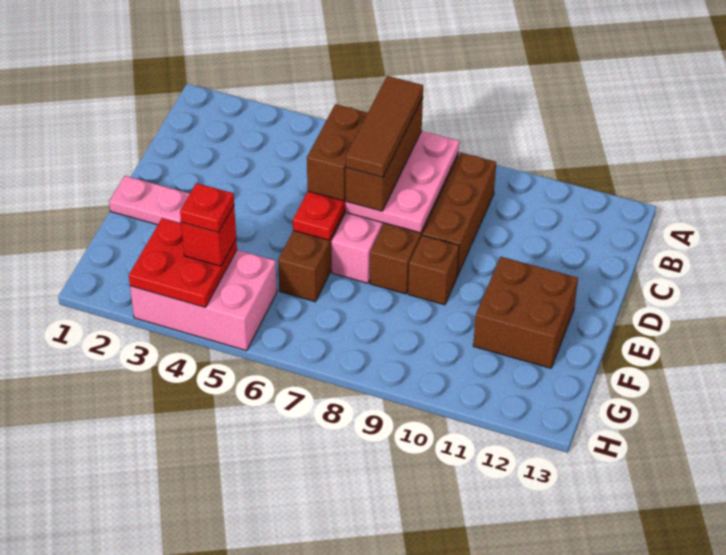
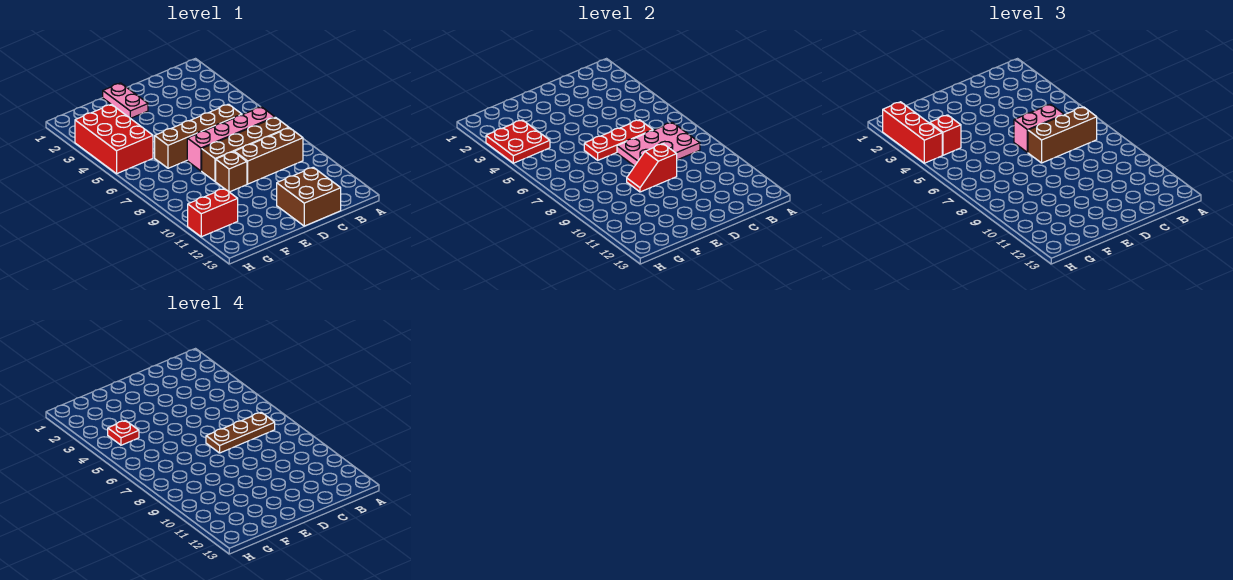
brown tile B7:D7 level 4 -> brown plate B7:D7 level 4
brown brick C6:D6 level 3 -> pink brick C6:D6 level 3
none -> red slope D9:E9 level 2 top D
brown brick E11:F12 level 1 -> brown brick C12:D13 level 1
pink brick G3:H5 level 1 -> red brick G3:H5 level 1
none -> red brick G11:H11 level 1
none -> red brick H2:H4 level 3

